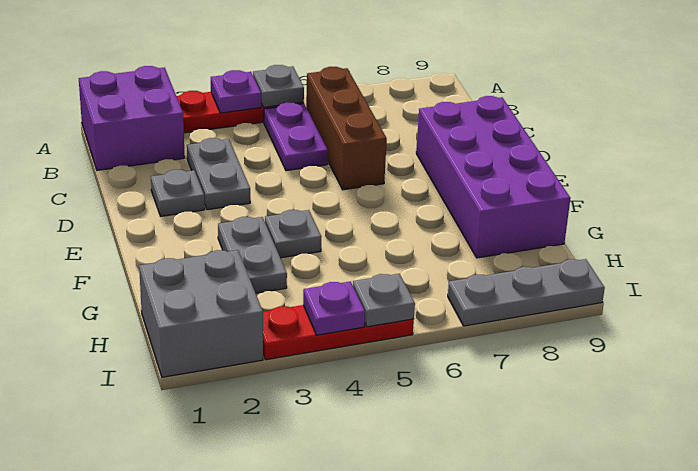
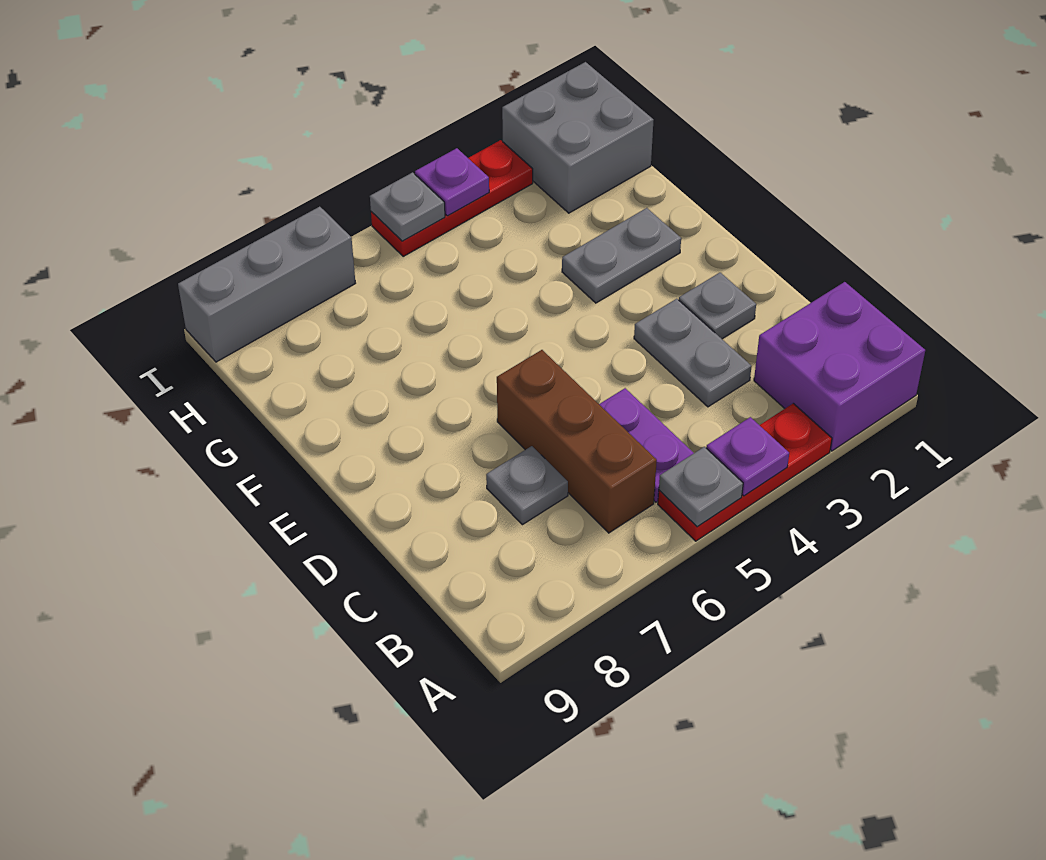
purple brick D8:G9 level 1 -> none
grey plate F3:G3 level 1 -> grey plate F2:F3 level 1
grey plate F4 level 1 -> grey plate C7 level 1
grey plate I7:I9 level 1 -> grey brick I7:I9 level 1

